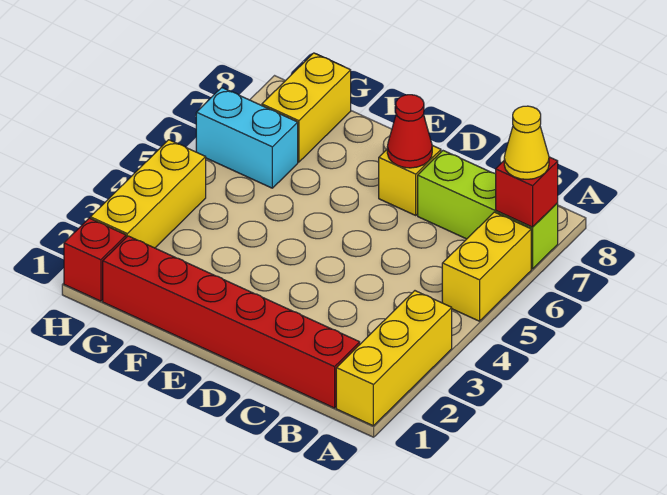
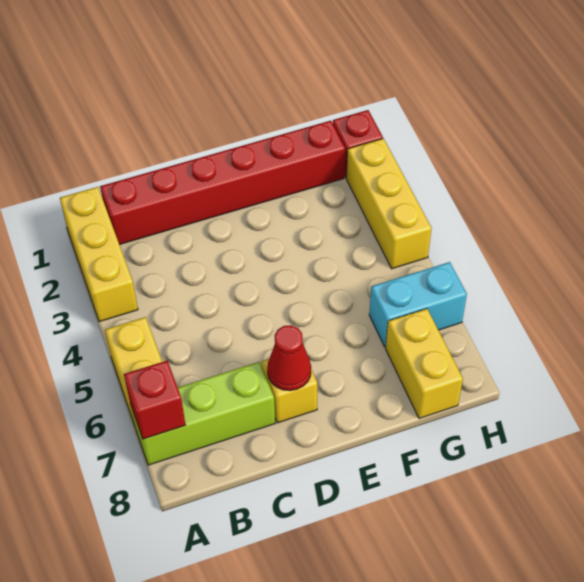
yellow cone A7 level 3 -> none

